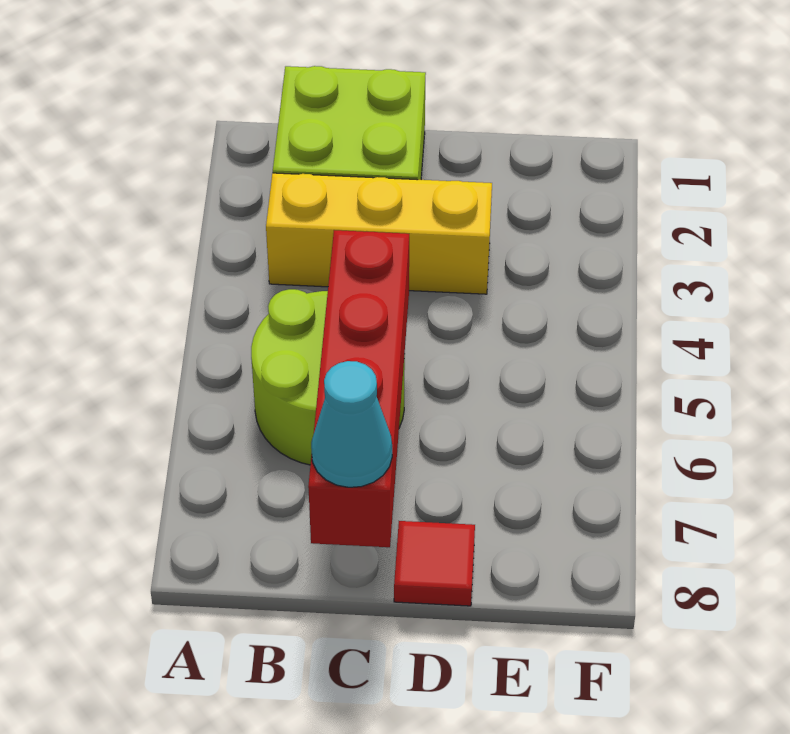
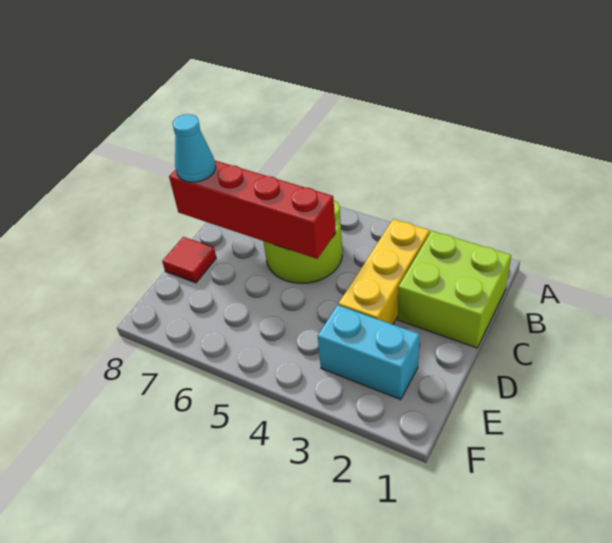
none -> cyan brick E2:E3 level 1

